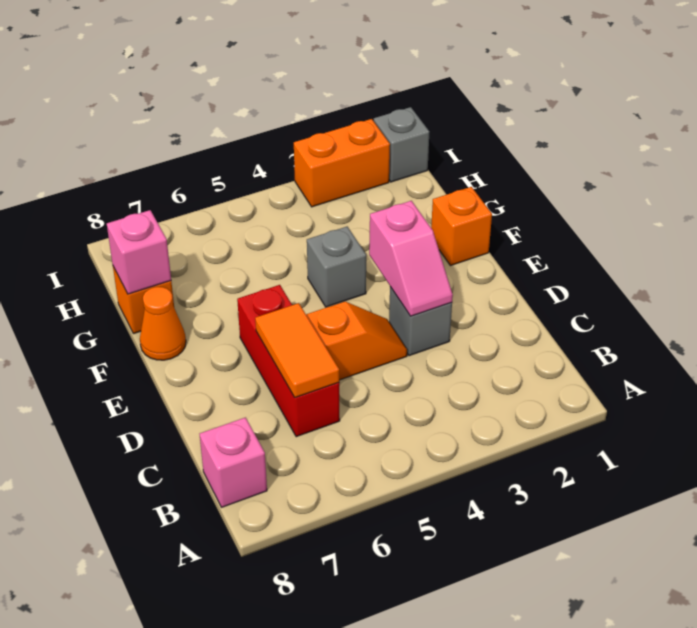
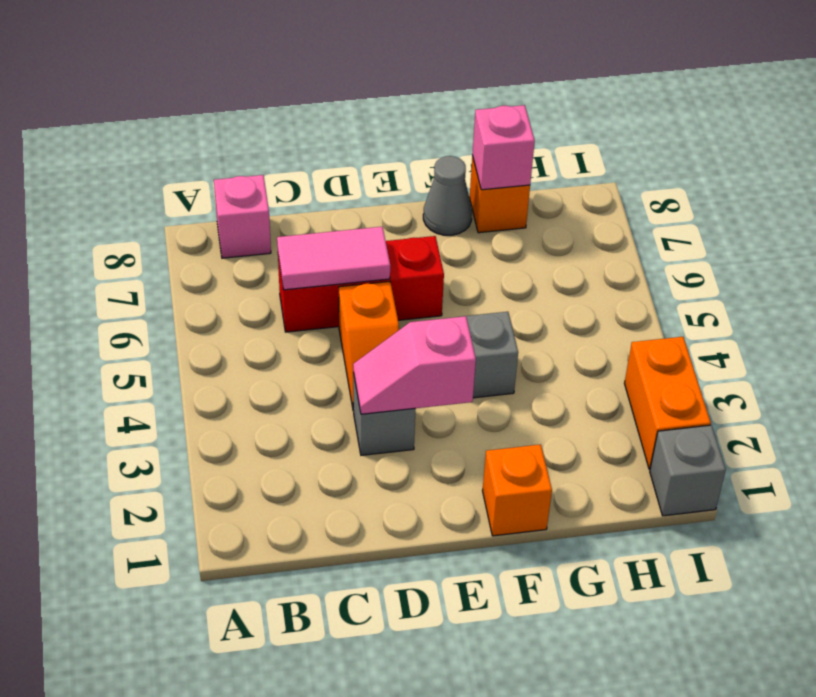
orange tile C6:D6 level 2 -> pink tile C6:D6 level 2
orange cone F8 level 1 -> grey cone F8 level 1

